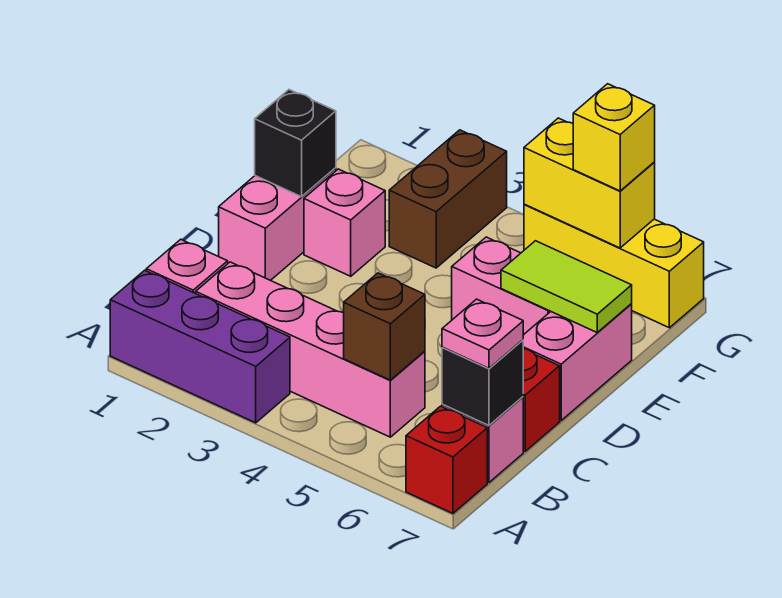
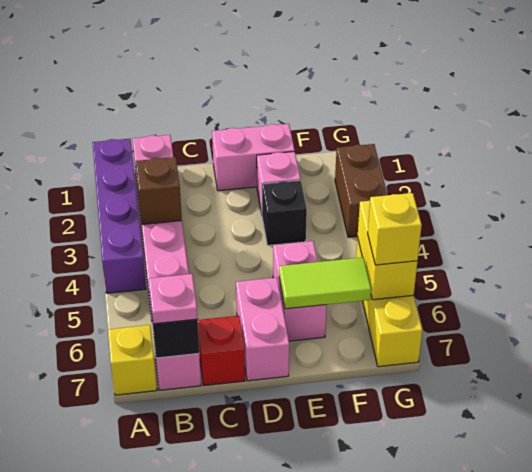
purple brick A1:A3 level 1 -> purple brick A1:A4 level 1
red brick A7 level 1 -> yellow brick A7 level 1
brown brick B5 level 2 -> brown brick B3 level 2
pink brick D7:E7 level 1 -> pink brick D6:D7 level 1
black brick E1 level 2 -> black brick E3 level 1
lime tile E6:E7 level 2 -> lime tile E6:F6 level 2
brown brick F3:G3 level 1 -> brown brick G2:G3 level 1

